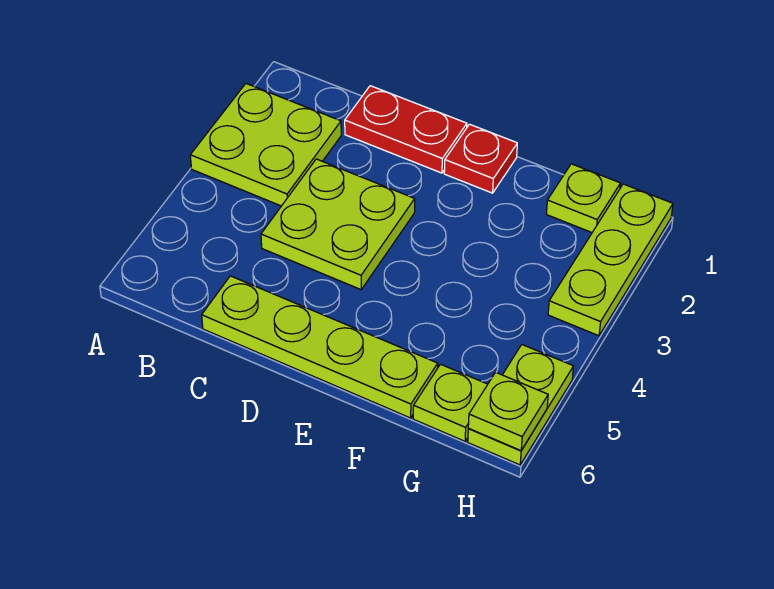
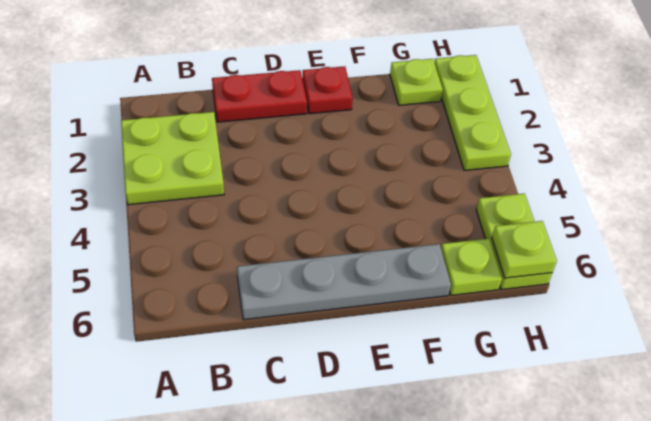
lime plate C3:D4 level 1 -> none
lime plate C6:F6 level 1 -> grey plate C6:F6 level 1

